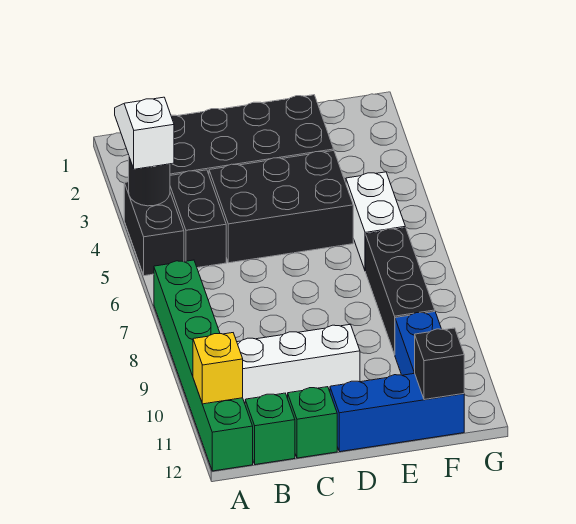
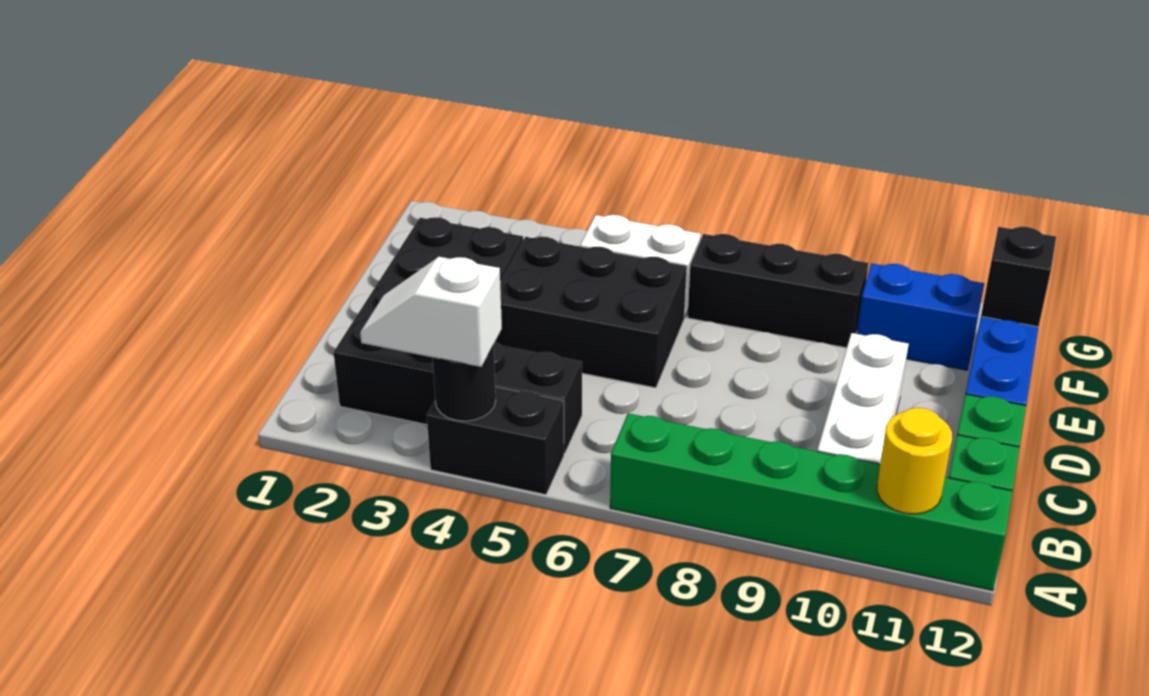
yellow brick A11 level 2 -> yellow round brick A11 level 2
black brick C4:E5 level 1 -> black brick D4:E6 level 1

